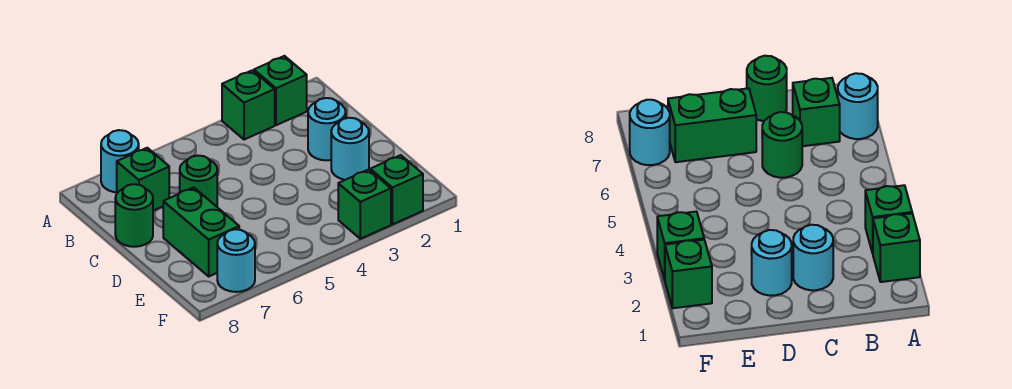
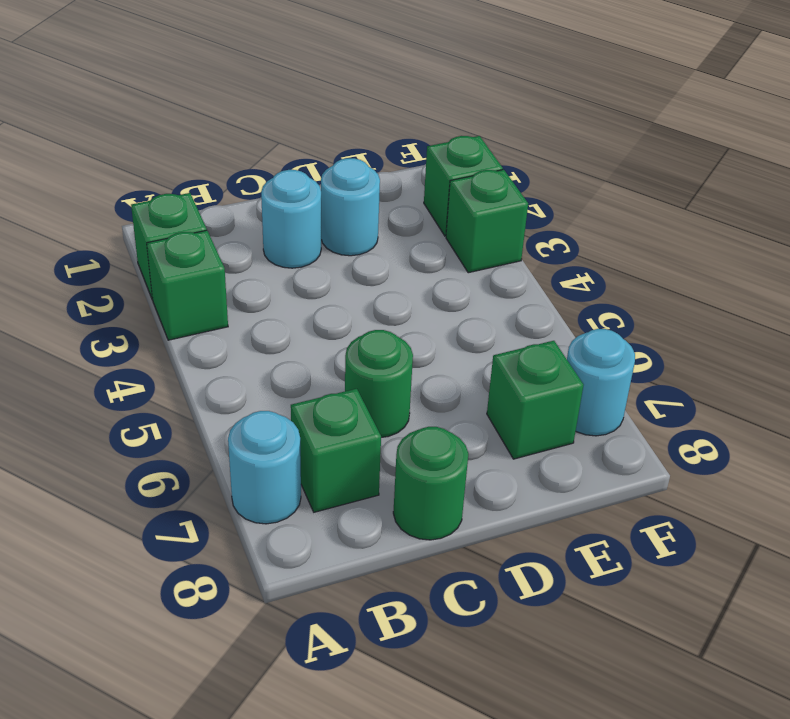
green brick D7:E7 level 1 -> green brick E7 level 1

